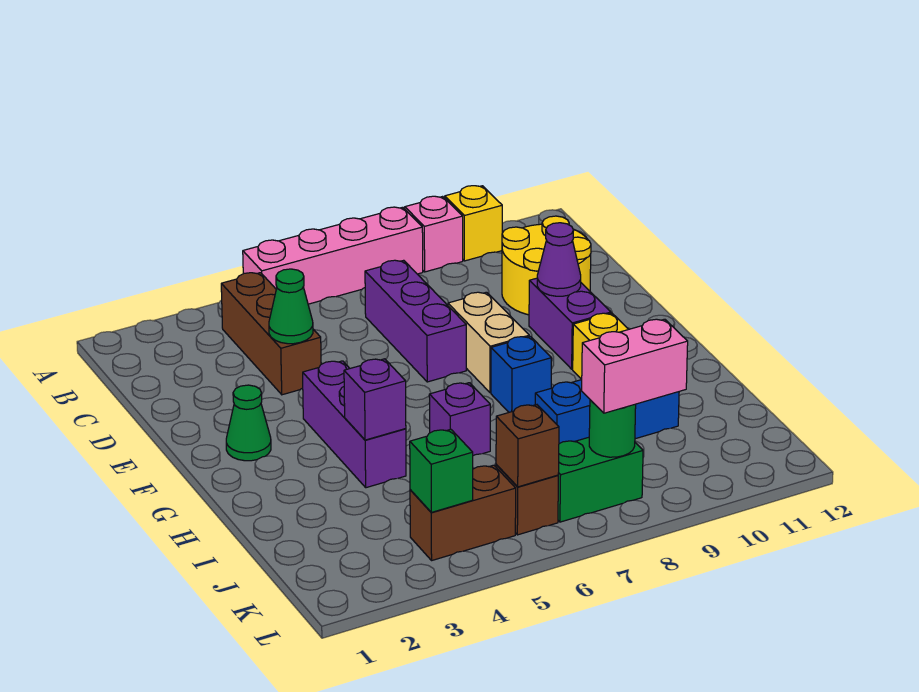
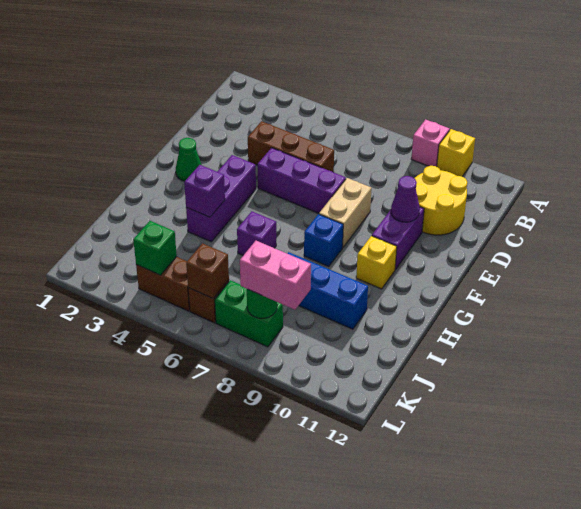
pink brick A5:A8 level 1 -> none
brown brick B4:D4 level 1 -> brown brick D4:D6 level 1
purple brick C7:E7 level 1 -> purple brick E5:E7 level 1
green cone D4 level 2 -> none

